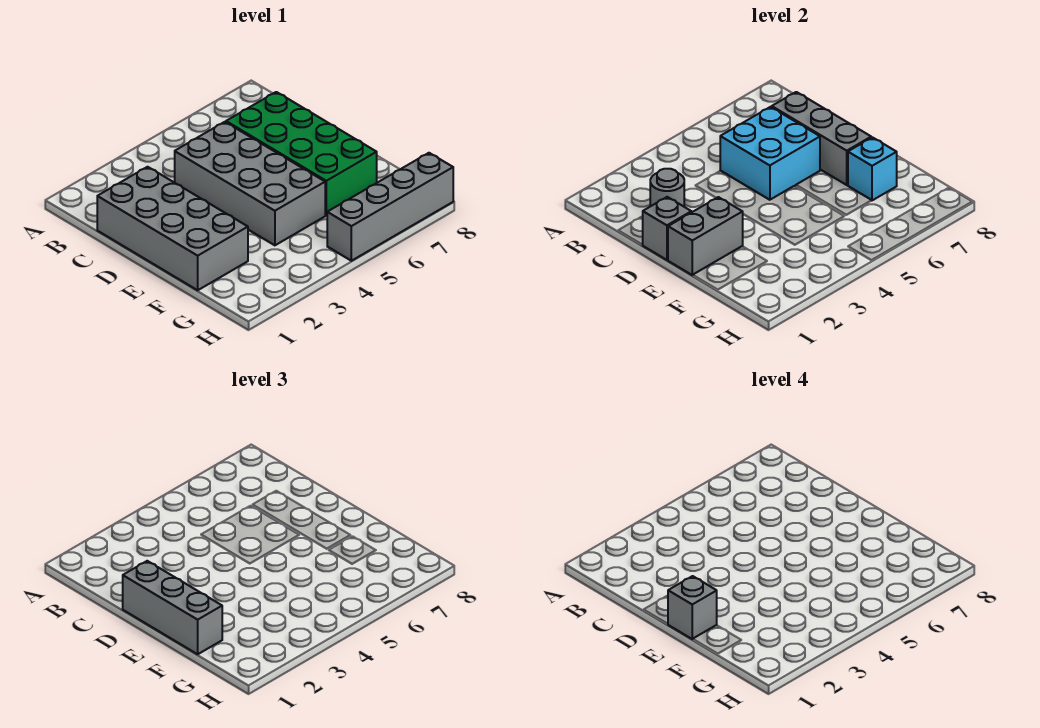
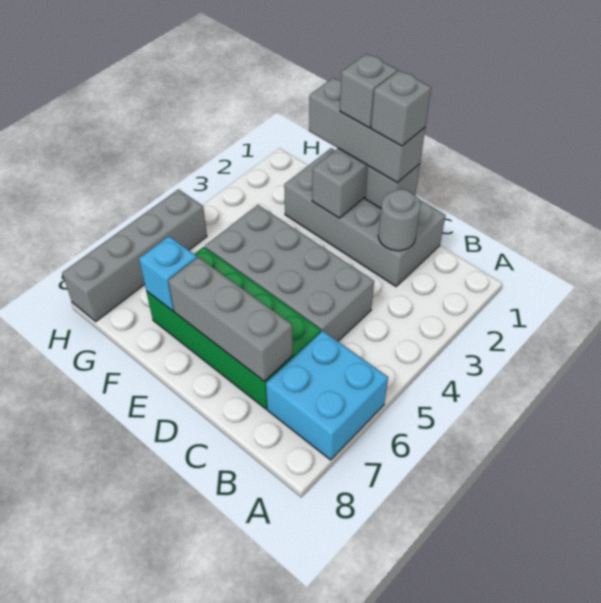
cyan brick C5:D6 level 2 -> cyan brick A6:B7 level 1
none -> grey brick D1 level 4

